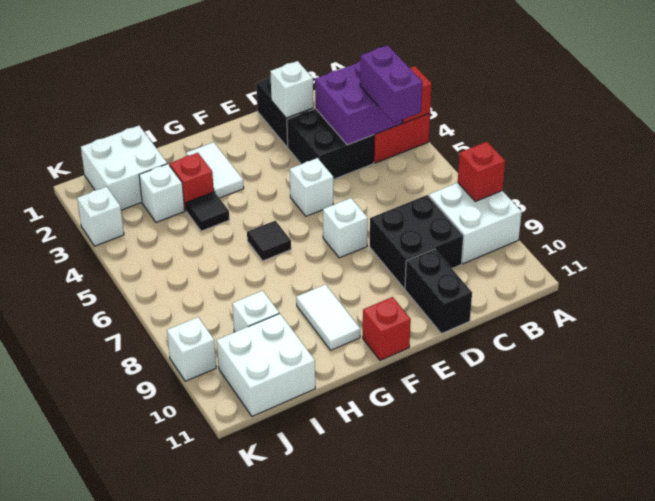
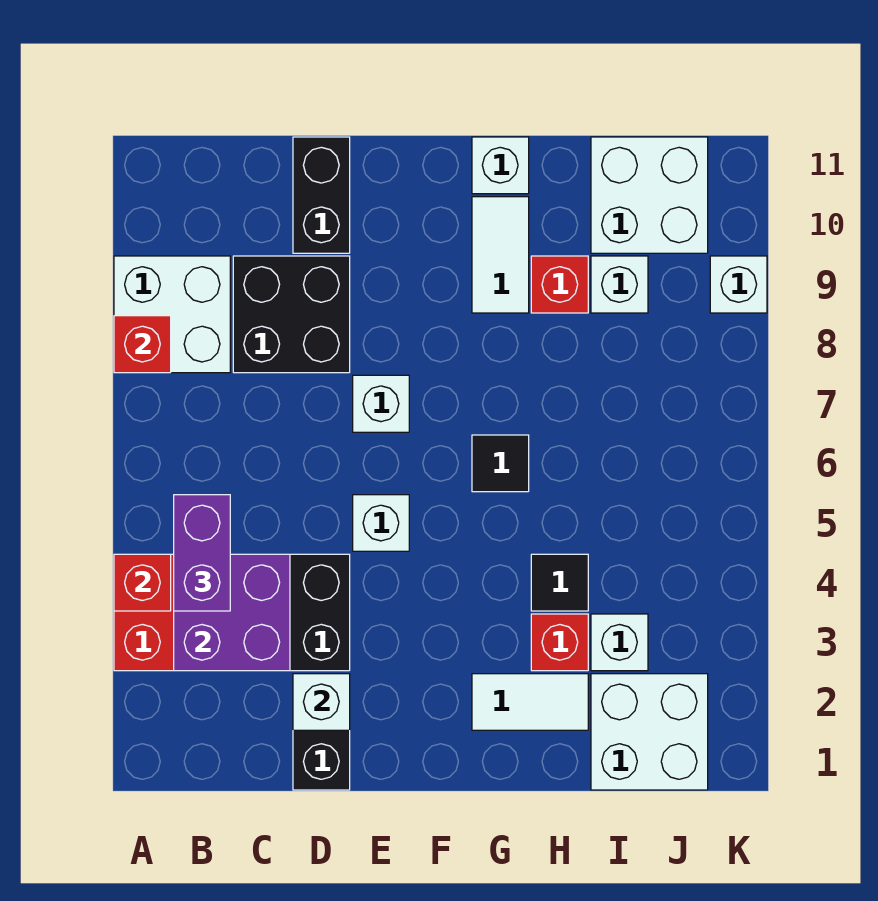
red brick F11 level 1 -> red brick H9 level 1
white tile G2:G3 level 1 -> white tile G2:H2 level 1
white brick K3 level 1 -> white brick G11 level 1

